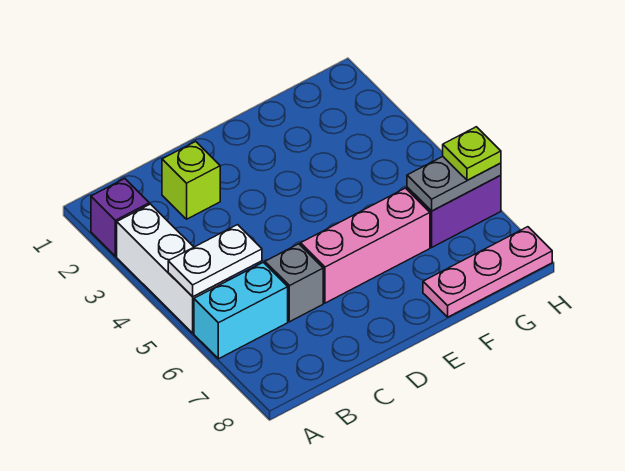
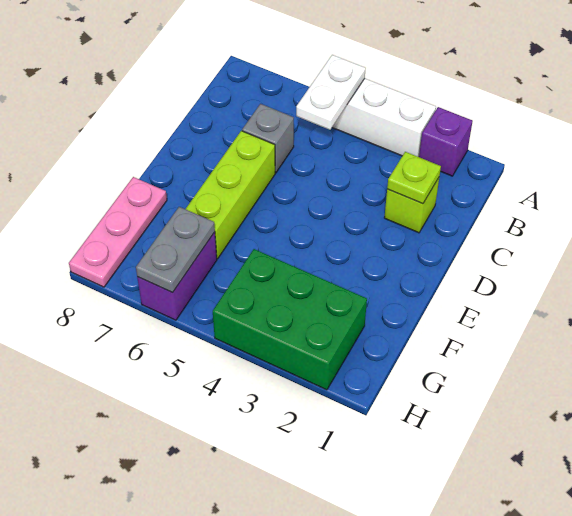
cyan brick A6:B6 level 1 -> none
pink brick D6:F6 level 1 -> lime brick D6:F6 level 1
none -> green brick G2:H4 level 1
lime plate H6 level 3 -> lime plate C2 level 2

